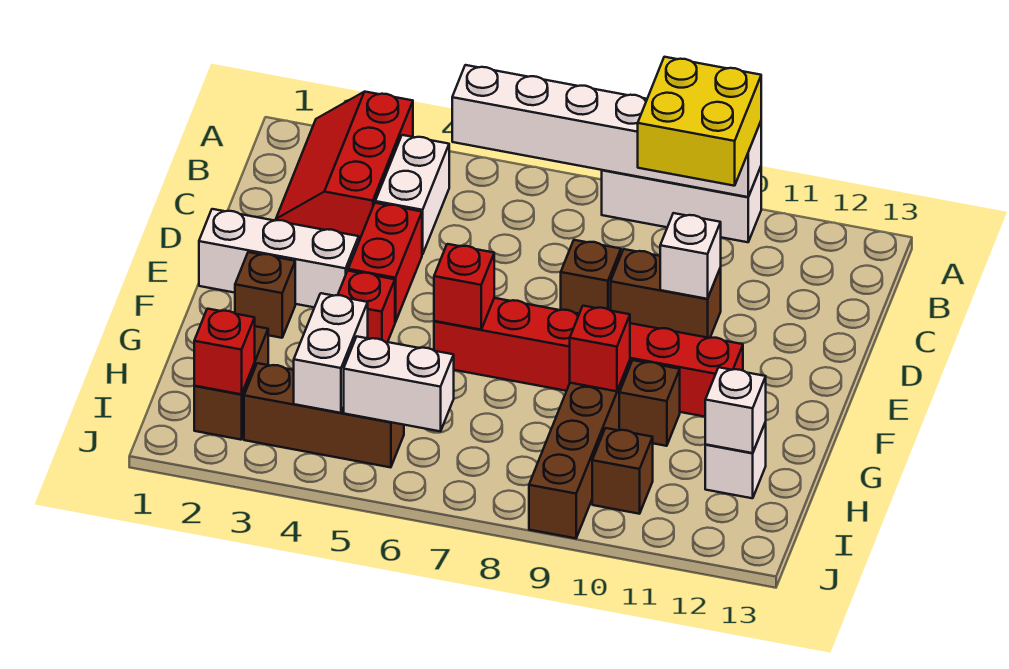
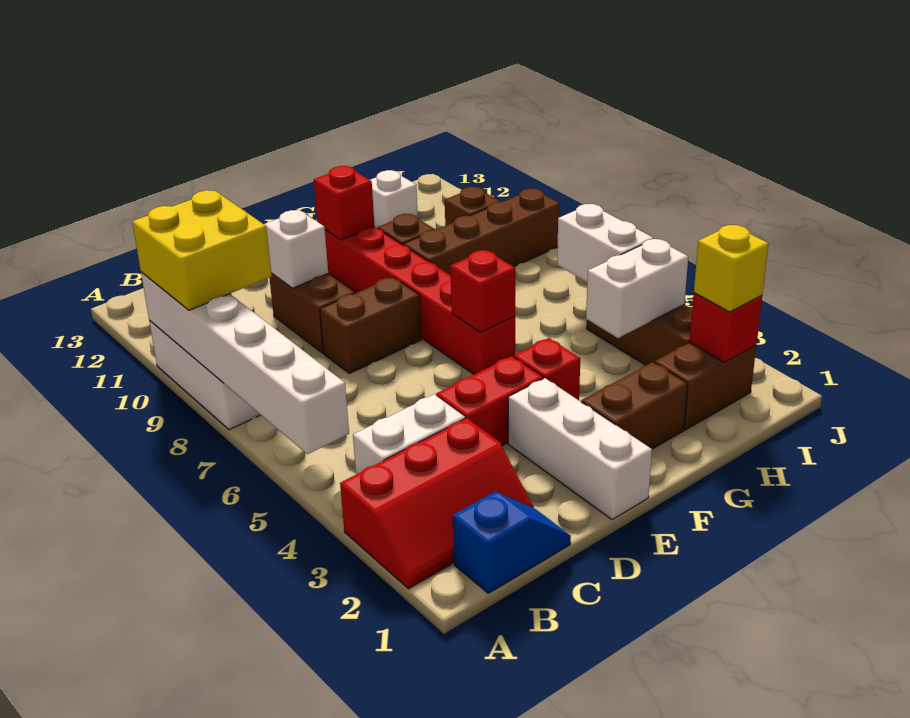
none -> blue slope B1:C1 level 1 top B
brown brick D8 level 1 -> brown brick D8:E8 level 1
brown brick F2 level 1 -> brown brick F2:G2 level 1
red brick G9 level 2 -> red brick F11 level 2
white brick H12 level 2 -> none
none -> yellow brick I2 level 3

